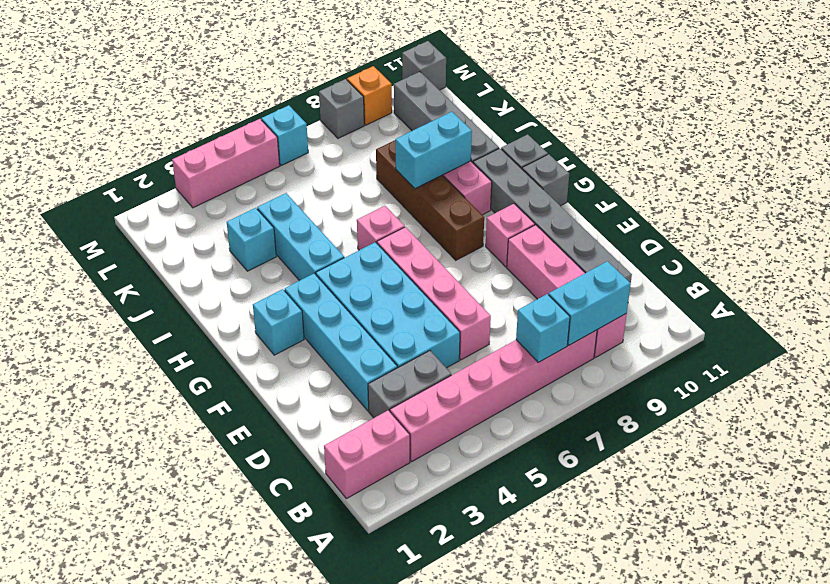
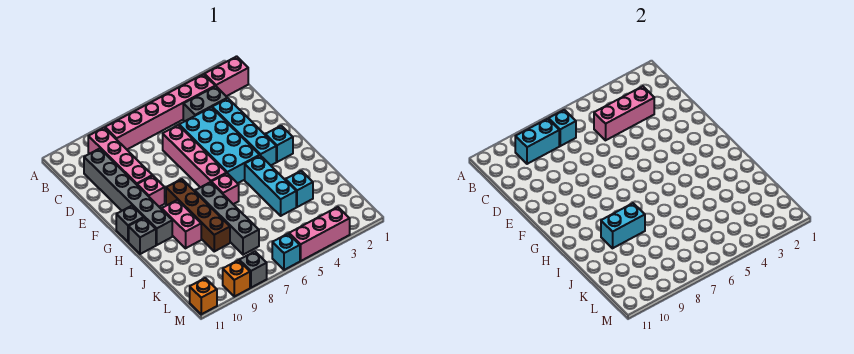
none -> pink brick C3:C5 level 2
grey brick I10:L10 level 1 -> grey brick H7:K7 level 1
grey brick M11 level 1 -> orange brick M11 level 1

